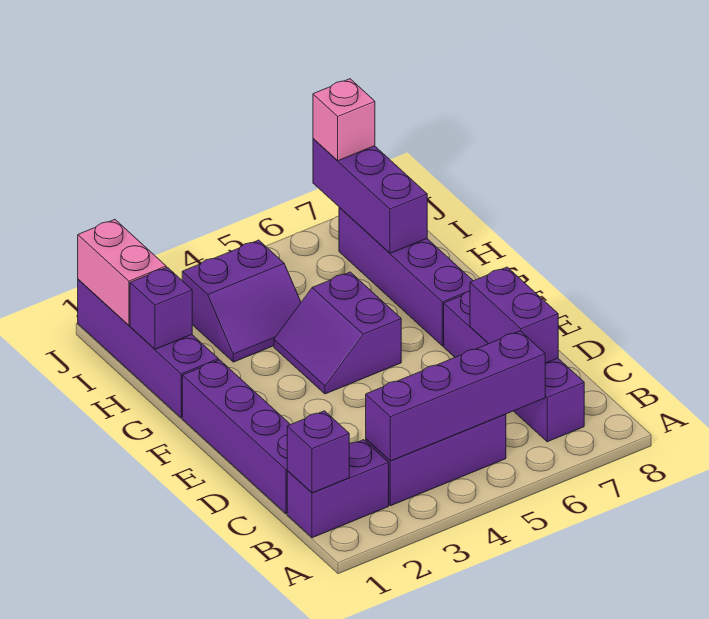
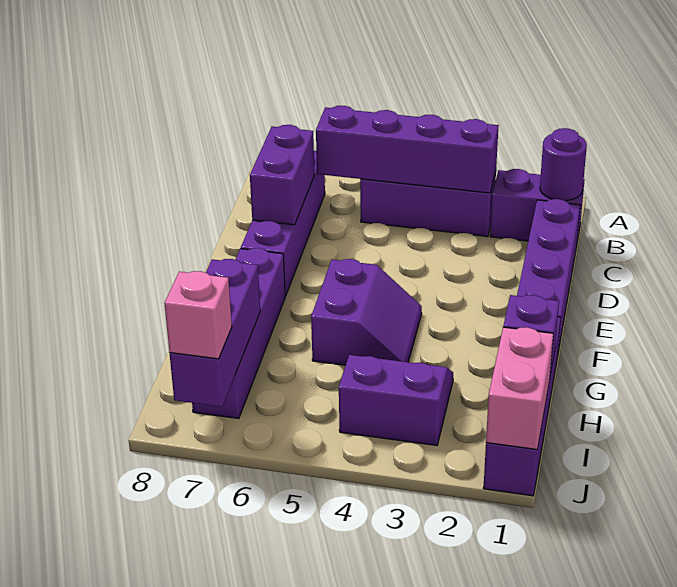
purple brick B1 level 2 -> purple round brick B1 level 2

